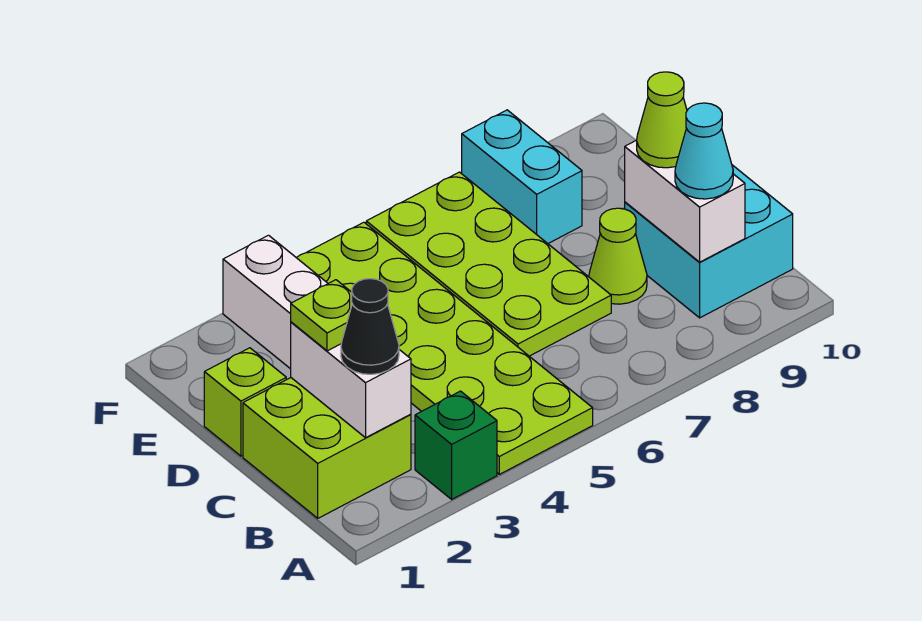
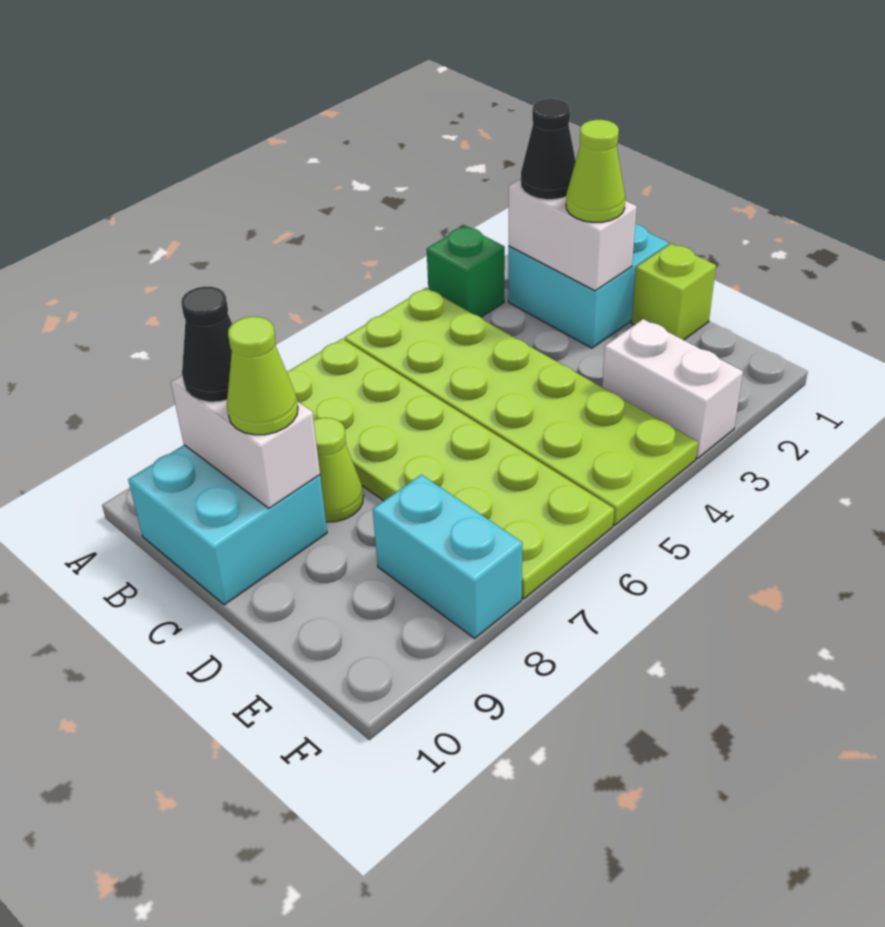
lime brick B1:C2 level 1 -> cyan brick B1:C2 level 1
cyan cone B9 level 3 -> black cone B9 level 3
lime plate C2 level 3 -> lime cone C2 level 3
lime plate C6:F7 level 1 -> lime plate A6:F7 level 1

